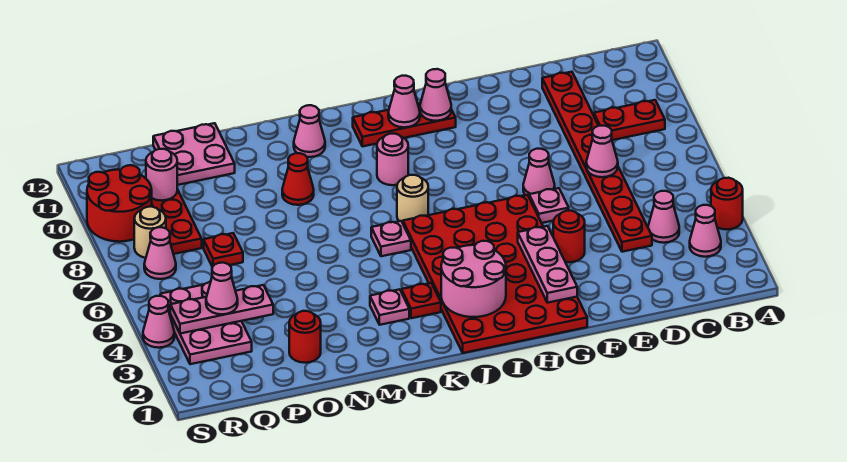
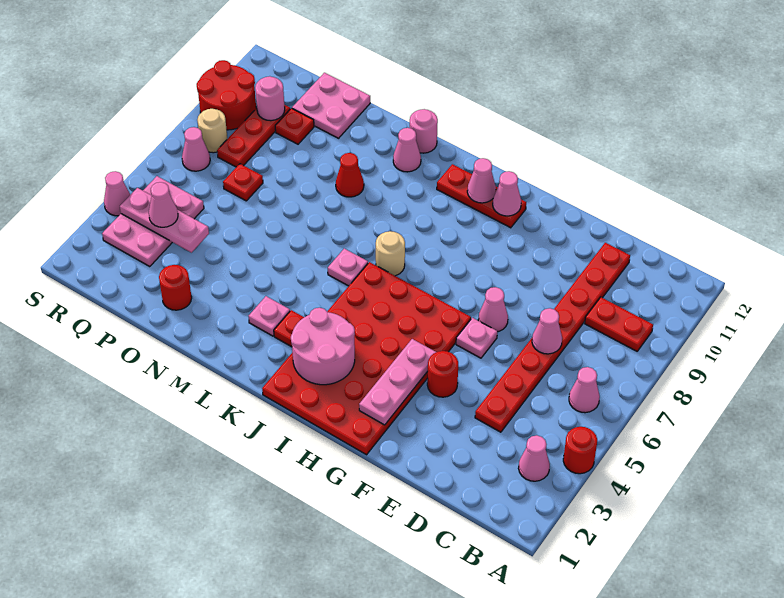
pink cone C4 level 1 -> pink cone B6 level 1
pink round brick J9 level 1 -> pink round brick L12 level 1
none -> red plate P10 level 1

